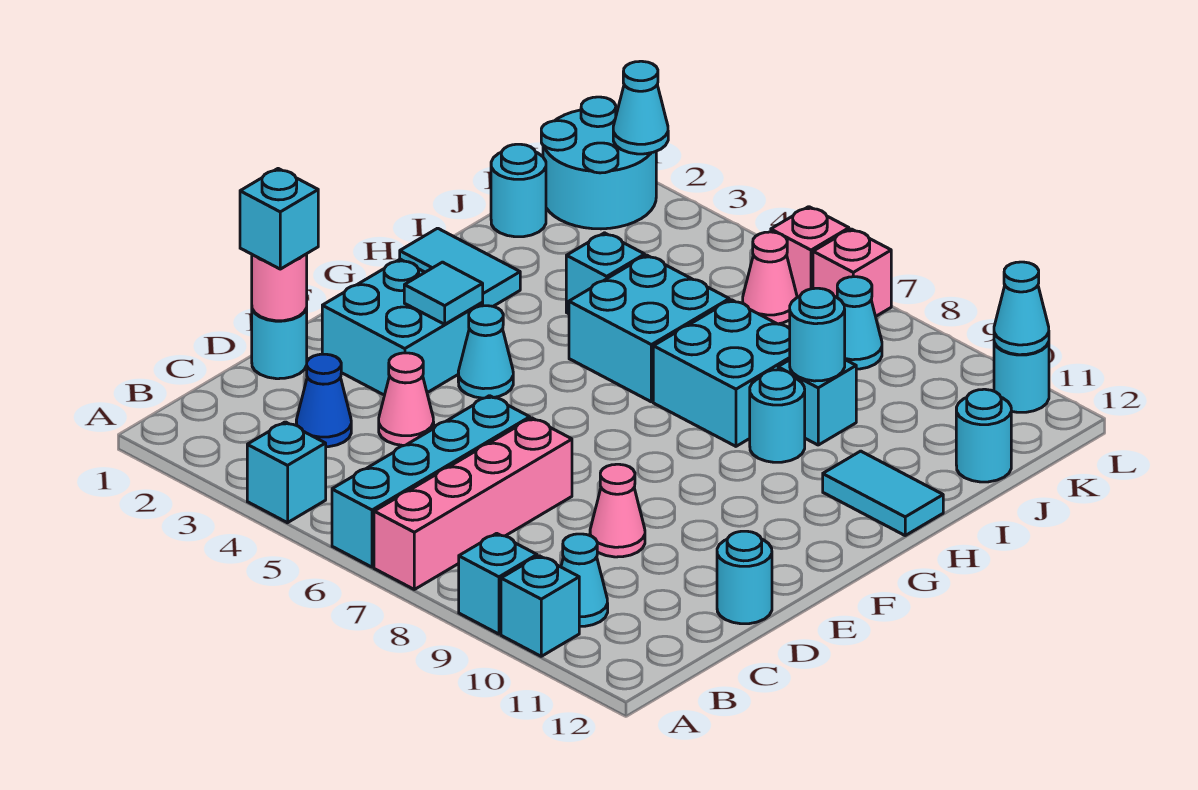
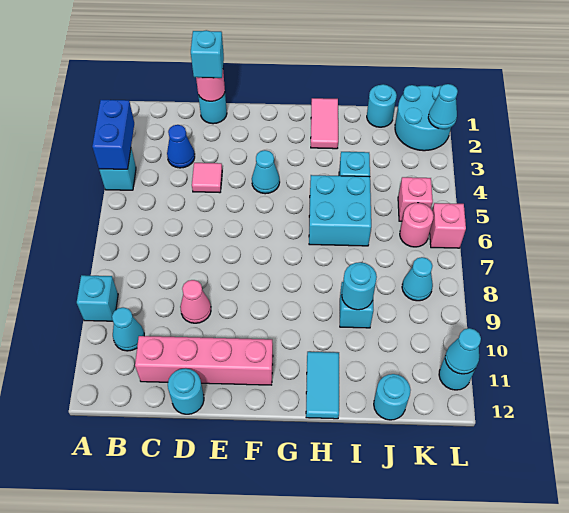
none -> blue brick A3:A4 level 2
cyan brick A6:D6 level 1 -> none
pink brick A7:D7 level 1 -> pink brick C11:F11 level 1
cyan brick A10 level 1 -> none
pink cone D4 level 1 -> pink tile D4 level 1
cyan brick E2:F3 level 1 -> none
cyan tile F3 level 2 -> none
cyan tile H1:H2 level 1 -> pink tile H1:H2 level 1
cyan brick H7:I8 level 1 -> none
cyan round brick H9 level 1 -> none
pink cone K6 level 1 -> pink round brick K6 level 1
pink brick L7 level 1 -> pink brick K5 level 1

